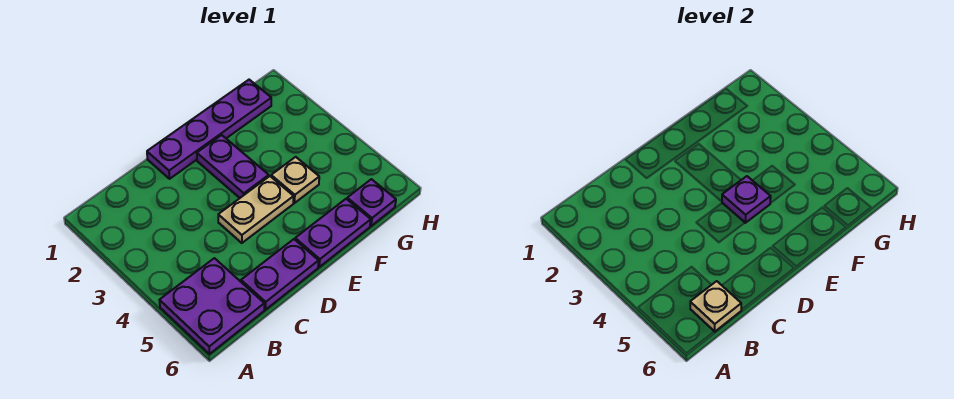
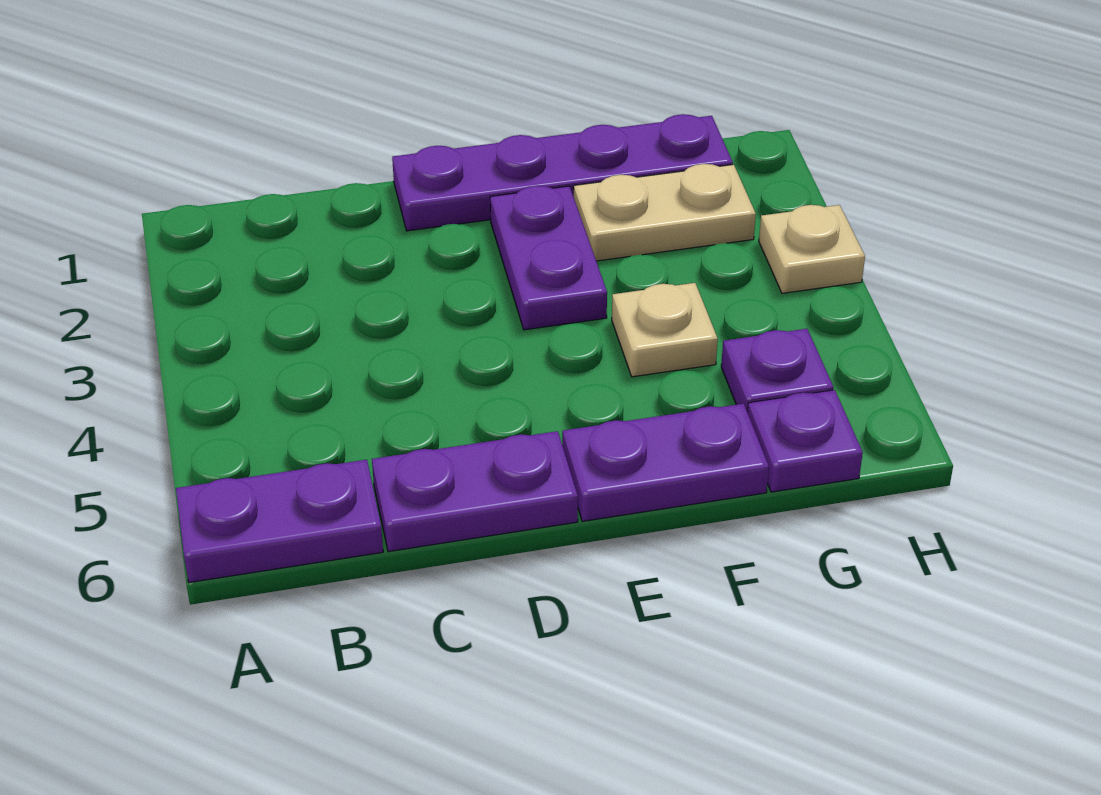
purple plate A5:B6 level 1 -> purple plate A6:B6 level 1
tan plate B6 level 2 -> tan plate H3 level 1
tan plate D4:E4 level 1 -> tan plate F2:G2 level 1
purple plate E4 level 2 -> purple plate G5 level 1

